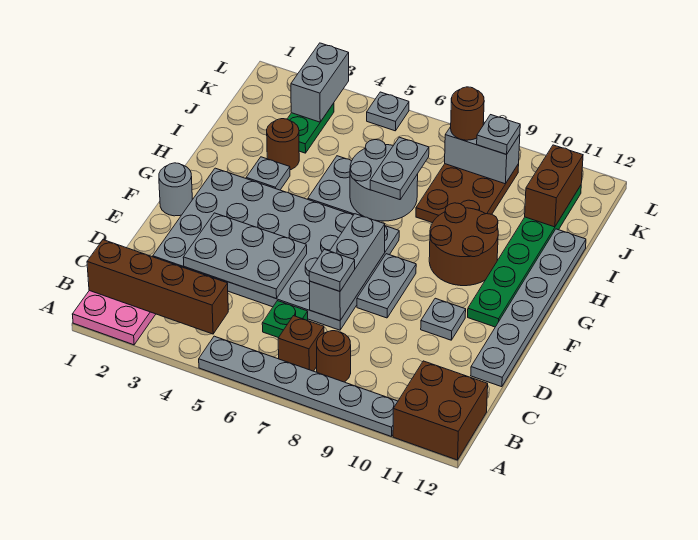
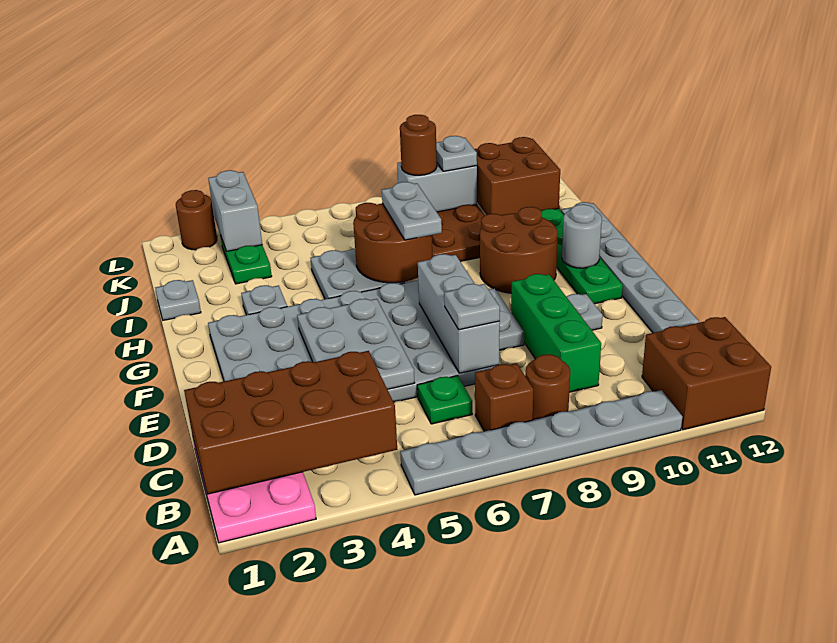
brown brick B1:B4 level 2 -> brown brick B1:C4 level 2
none -> green brick C9:E9 level 1
grey plate D3:E5 level 2 -> grey plate D4:F5 level 2
grey round brick F1 level 1 -> grey round brick G11 level 2
grey round brick H6:I7 level 2 -> brown round brick H6:I7 level 2
brown round brick I3 level 1 -> brown round brick L2 level 1
brown brick J11:K11 level 2 -> brown brick J10:K11 level 2
grey plate L5 level 1 -> grey plate I1 level 1

